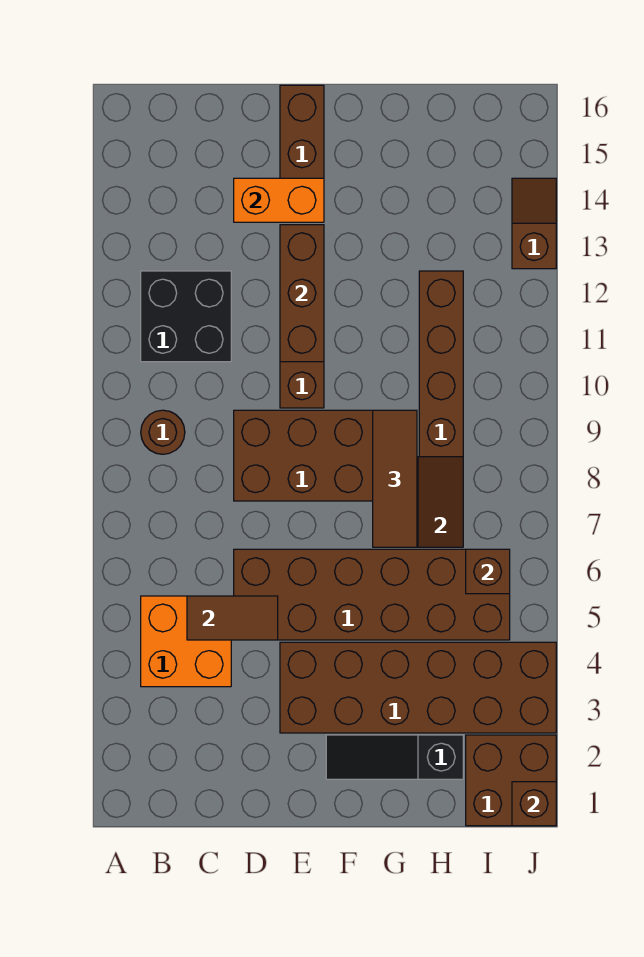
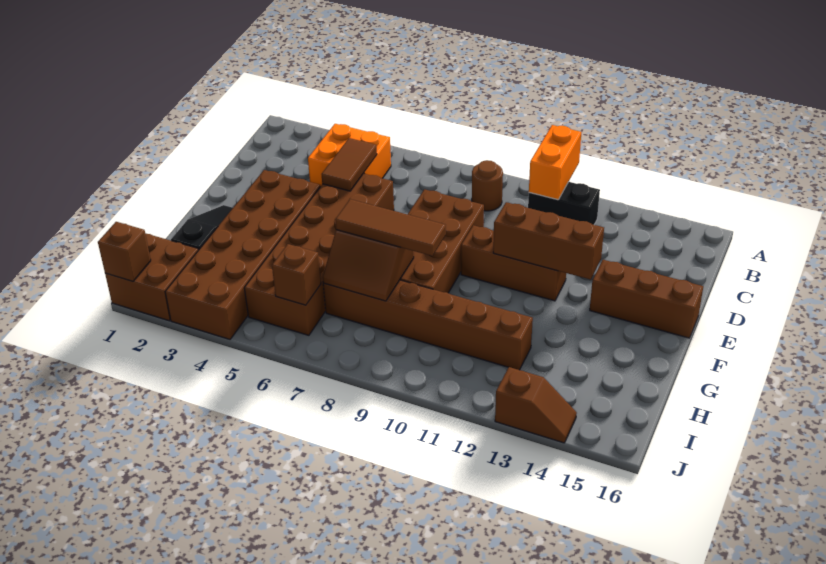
black brick B11:C12 level 1 -> black brick B11:B12 level 1
orange brick D14:E14 level 2 -> orange brick A11:B11 level 2

